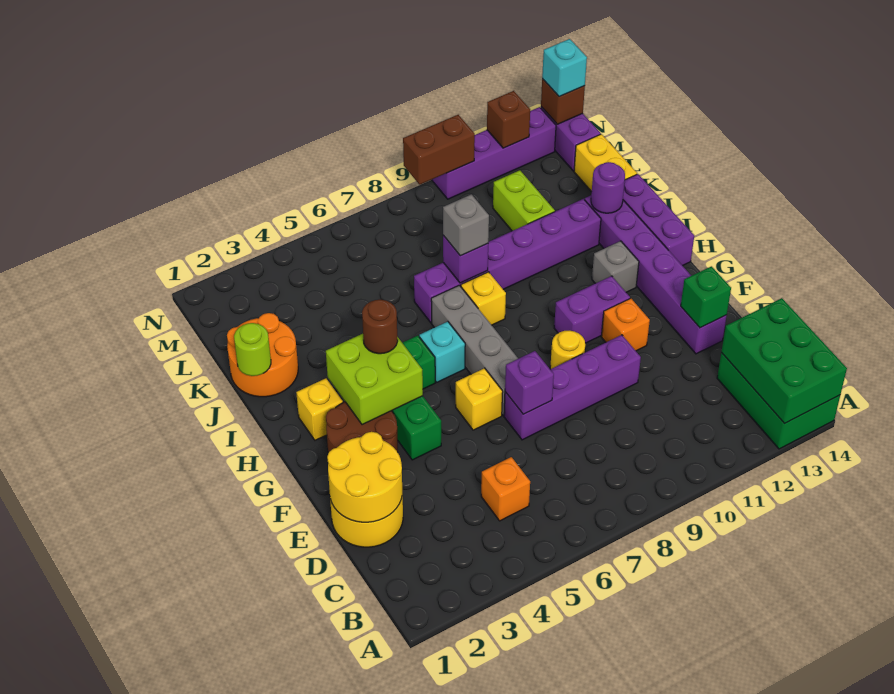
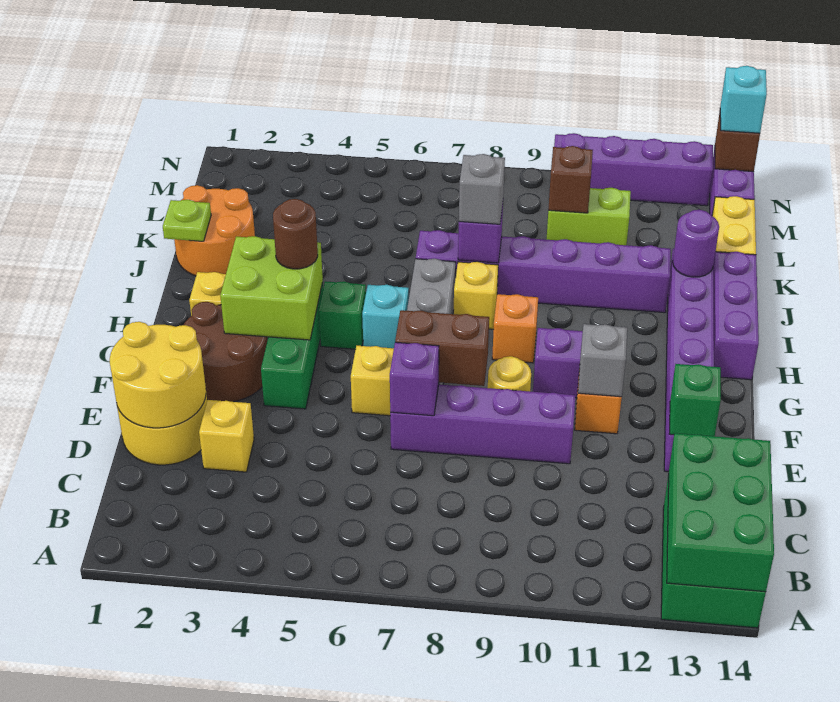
orange brick C5 level 1 -> orange brick H9 level 1
none -> yellow brick D3 level 1
grey brick H12 level 1 -> grey brick F11 level 2
lime round brick J1 level 2 -> lime plate J1 level 2
lime brick K11:L11 level 1 -> lime brick L10:L11 level 1
brown brick N9:N10 level 2 -> brown brick F7:F8 level 2
brown brick N12 level 2 -> brown brick L10 level 2

